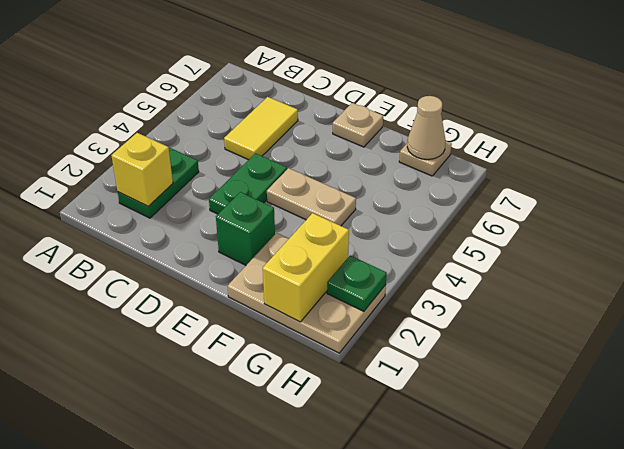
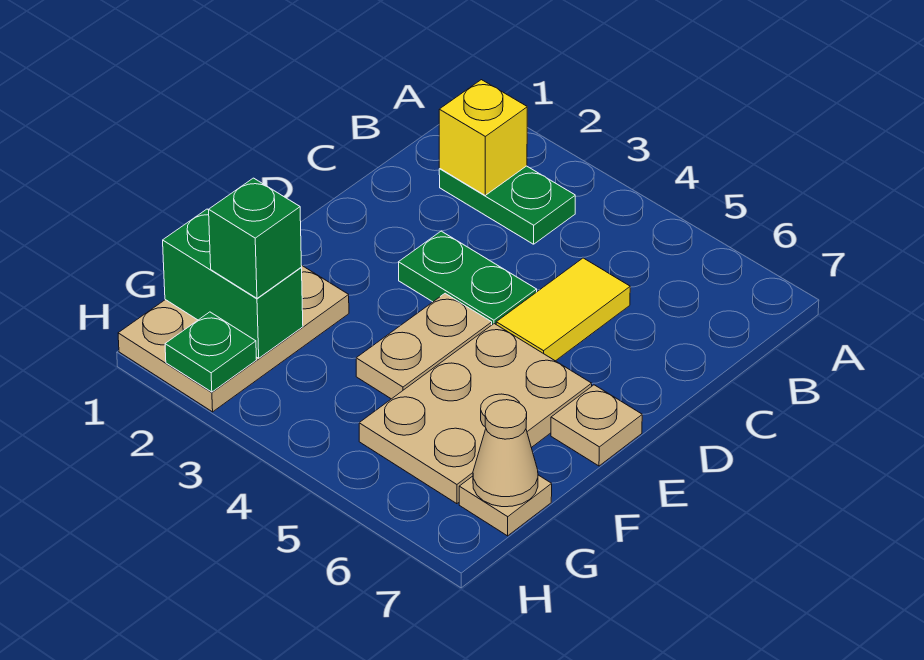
yellow tile C5:C6 level 1 -> yellow tile C5:D5 level 1
green brick E2 level 1 -> green brick G2 level 3
none -> tan plate E5:G6 level 1
yellow brick G1:G2 level 2 -> green brick G1:G2 level 2

